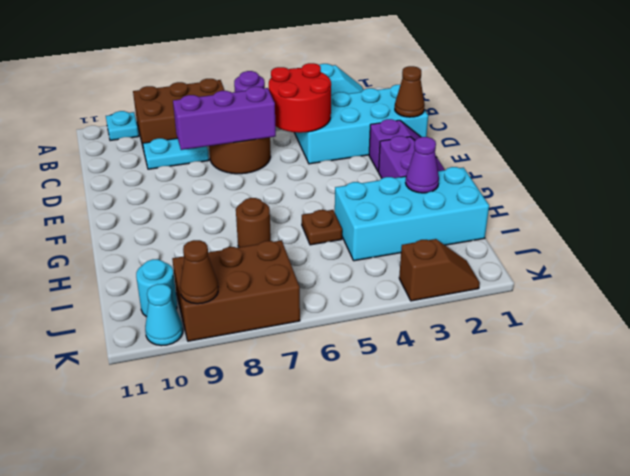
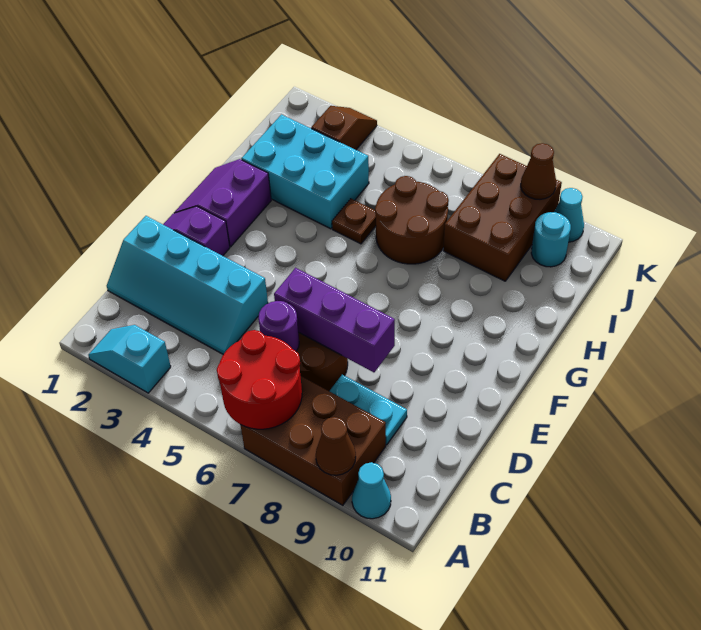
cyan plate A10 level 1 -> cyan cone A10 level 1
cyan brick C1:D4 level 1 -> cyan slope C1:D4 level 1 top D
red round brick C4:D5 level 2 -> red round brick A6:B7 level 2
brown cone D1 level 2 -> brown cone A9 level 2
cyan brick H1:I4 level 1 -> cyan brick H2:I4 level 1
purple cone H2 level 2 -> none
brown round brick H7 level 1 -> brown round brick H6:I7 level 1
brown brick J7:K9 level 1 -> brown brick I8:K9 level 1
brown slope K2:K3 level 1 top 3 -> brown slope J3:K3 level 1 top J

